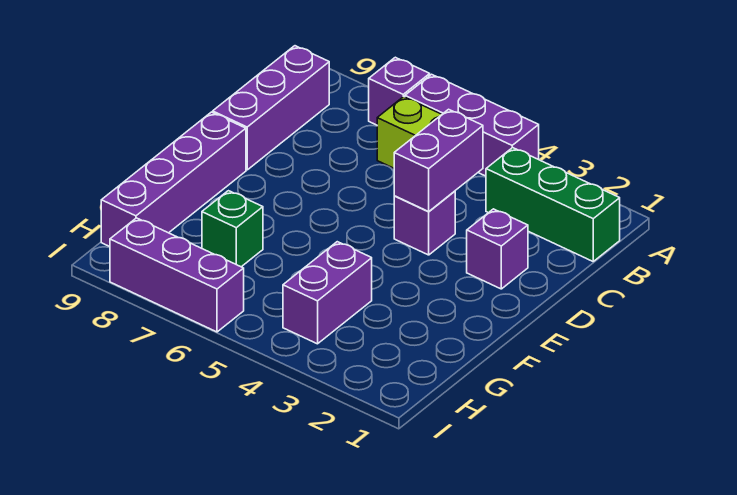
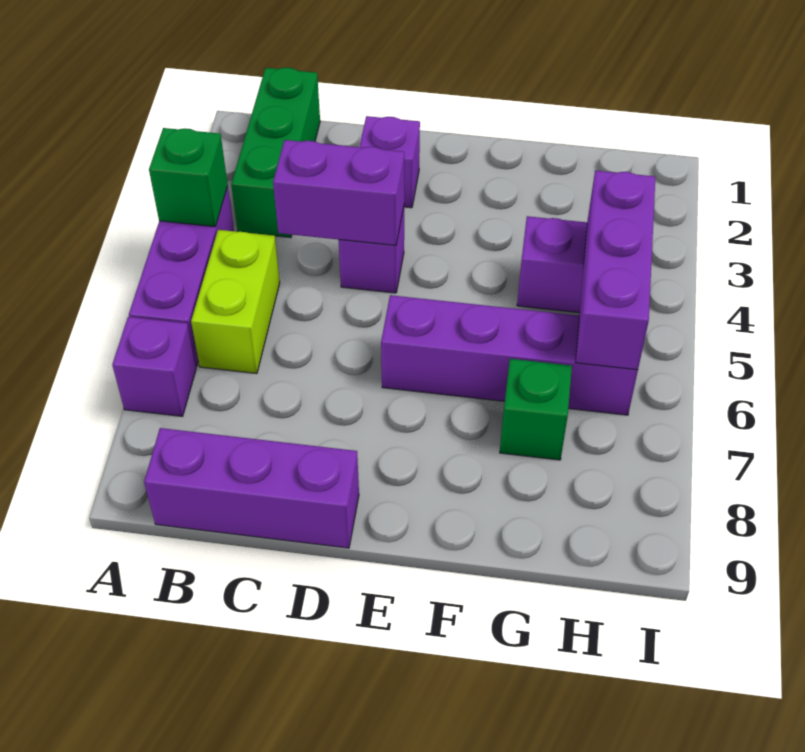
none -> green brick A4 level 2
purple brick E9:H9 level 1 -> purple brick E6:H6 level 1
purple brick I6:I8 level 1 -> purple brick H4:H6 level 2

